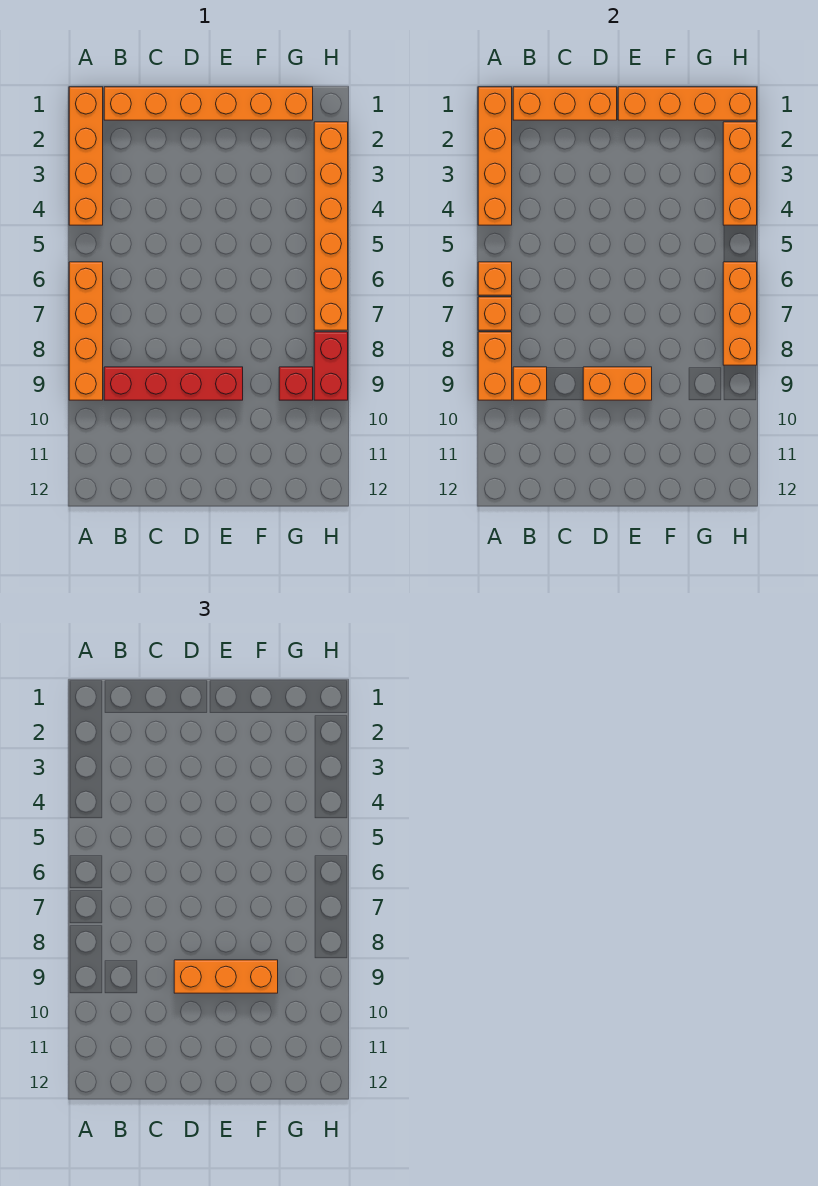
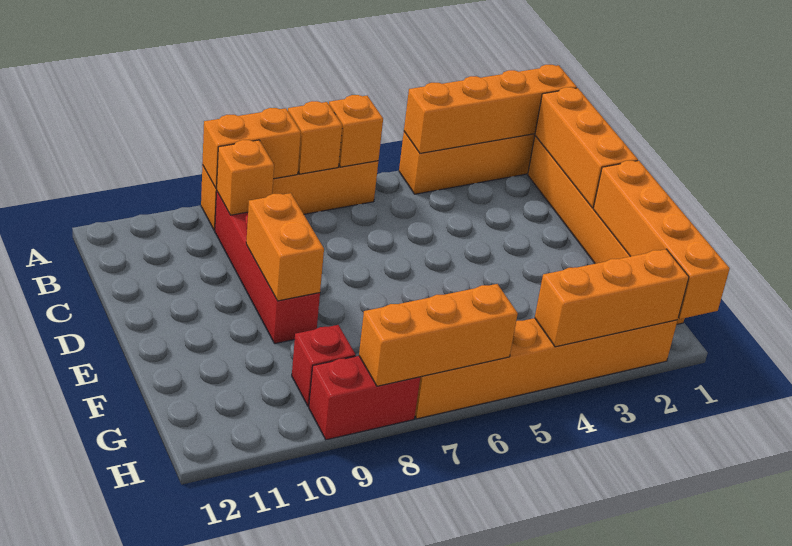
orange brick D9:F9 level 3 -> none

